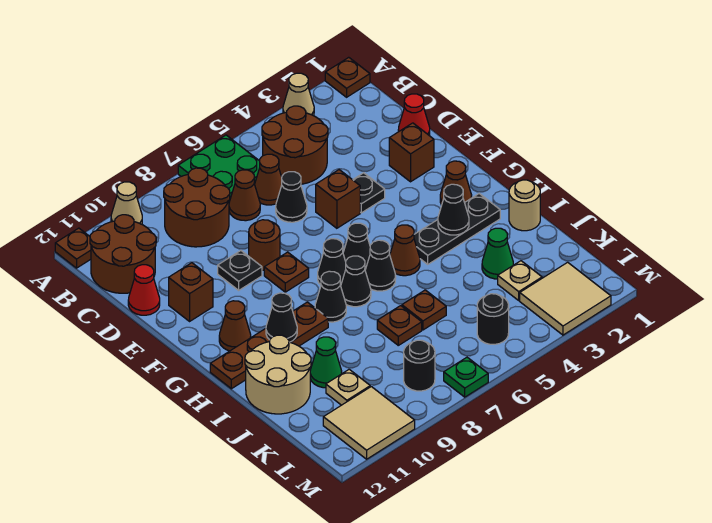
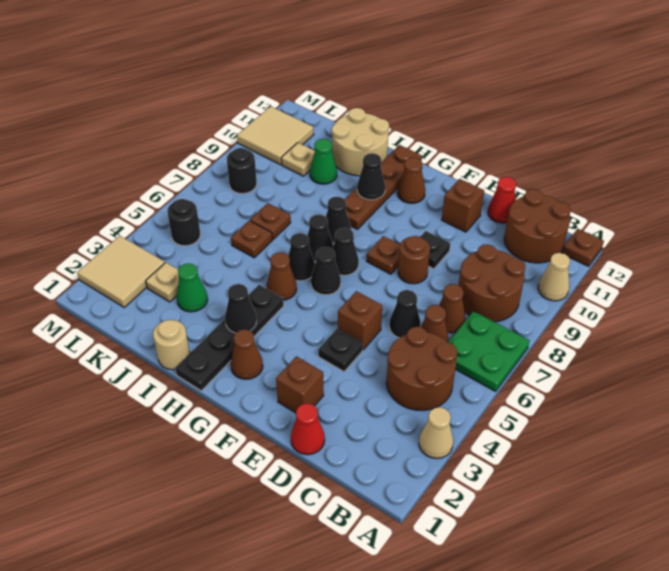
brown plate A1 level 1 -> none
black plate H2:H4 level 1 -> black plate H1:H4 level 1
green plate M7 level 1 -> none

